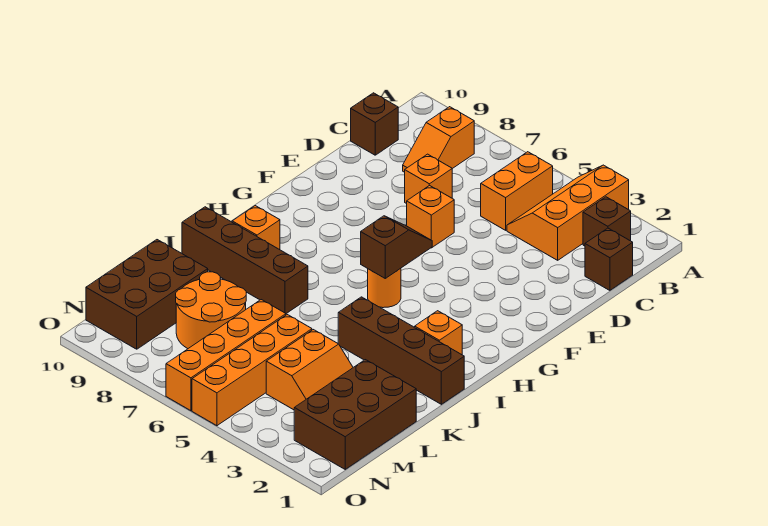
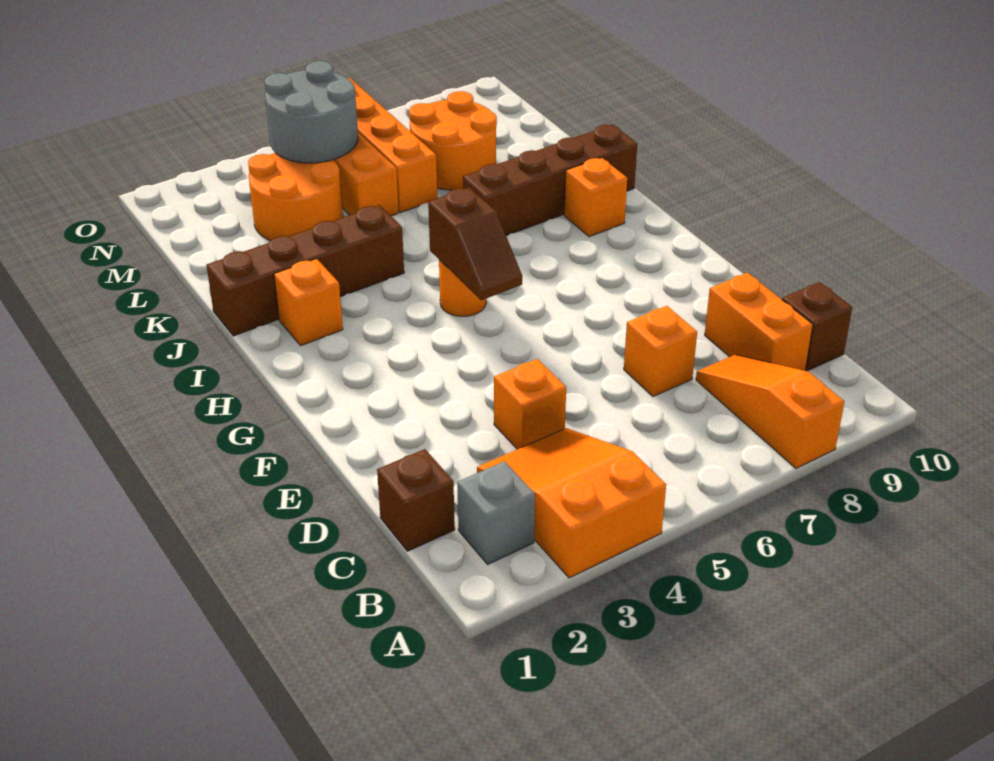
orange slope A3:C4 level 1 top 3 -> orange slope A3:C4 level 1 top A
brown brick B2 level 1 -> grey brick B2 level 1
orange brick B5:C5 level 1 -> orange brick C9:D9 level 1
orange slope B8:C8 level 1 top B -> orange slope A8:C8 level 1 top A
orange brick E6 level 1 -> orange brick D4 level 1
brown brick L1:N2 level 1 -> none
orange slope L3:M4 level 1 top 4 -> orange round brick L3:M4 level 1
brown brick L9:N10 level 1 -> none
none -> grey round brick M4:N5 level 2

